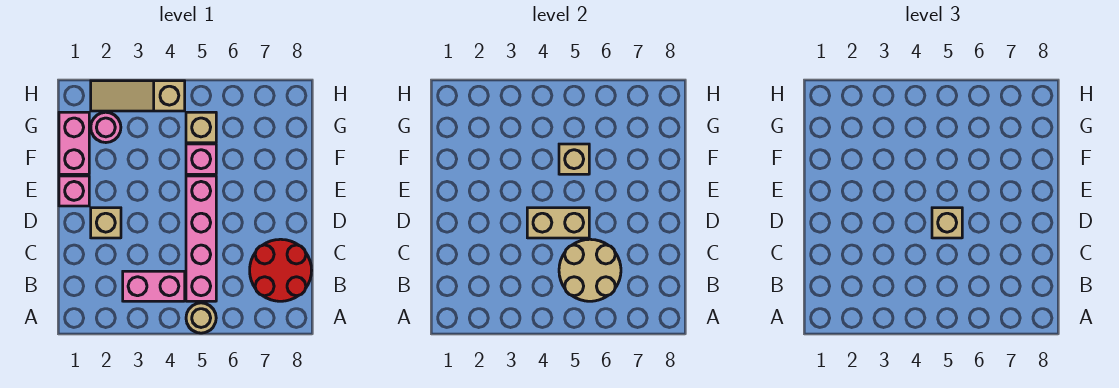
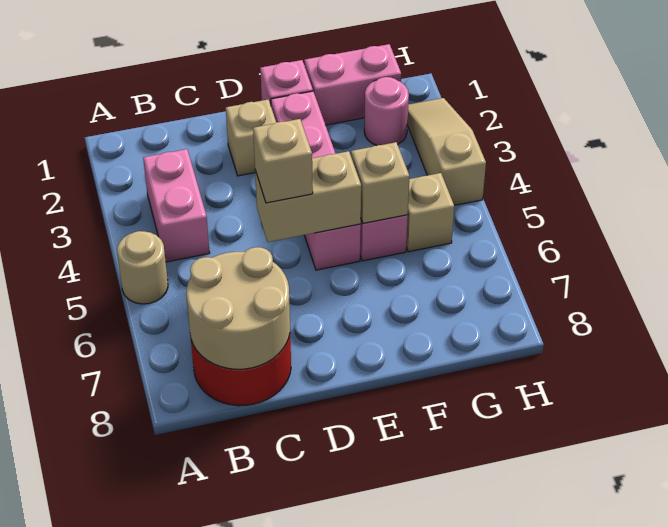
pink brick B5:E5 level 1 -> pink brick E2:E5 level 1
tan round brick B5:C6 level 2 -> tan round brick B7:C8 level 2
tan brick D4:D5 level 2 -> tan brick D5:E5 level 2

